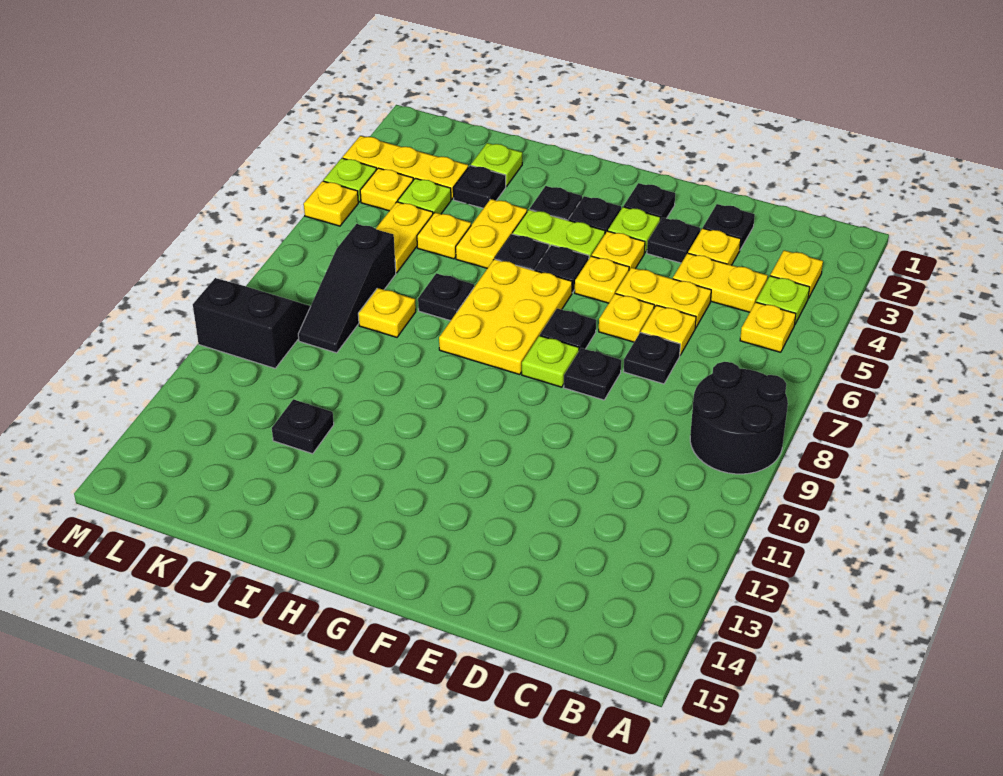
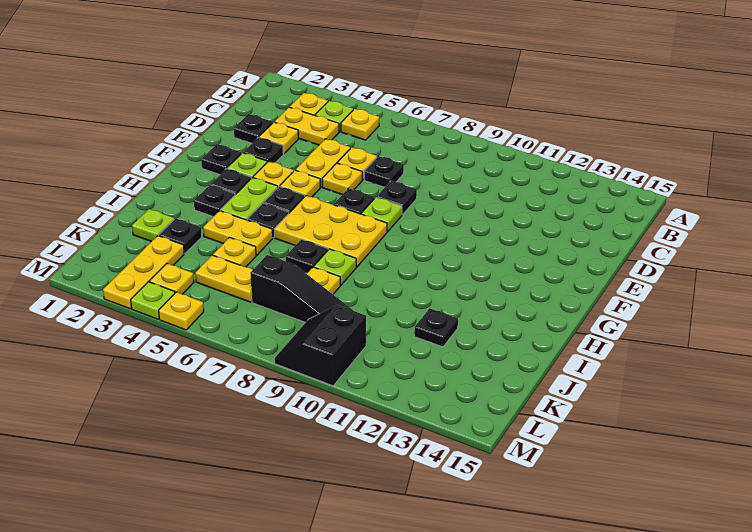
black round brick A8:B9 level 1 -> none
yellow plate C4:D4 level 1 -> yellow plate C3:C4 level 1
lime plate K4 level 1 -> lime plate I8 level 1

